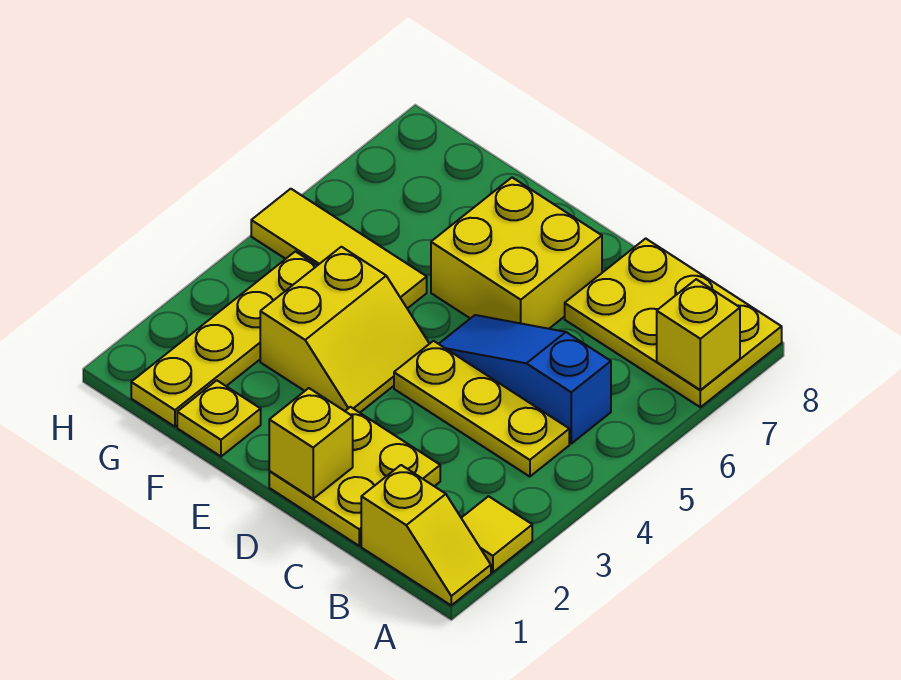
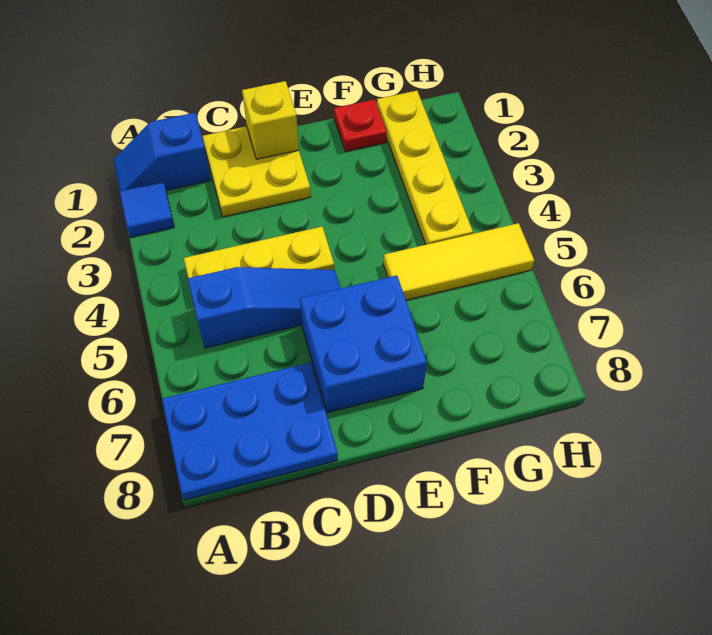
yellow slope A1:B1 level 1 top B -> blue slope A1:B1 level 1 top B
yellow tile A2 level 1 -> blue tile A2 level 1
yellow plate A7:C8 level 1 -> blue plate A7:C8 level 1
yellow brick A7 level 2 -> none
yellow brick D6:E7 level 1 -> blue brick D6:E7 level 1
yellow slope E3:F4 level 1 top F -> none
yellow plate F1 level 1 -> red plate F1 level 1

